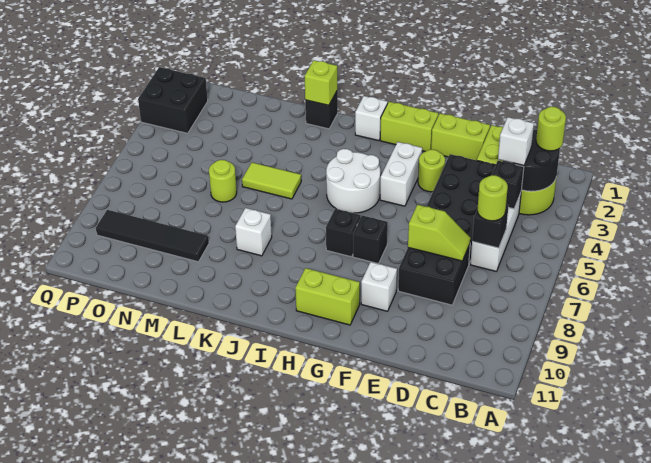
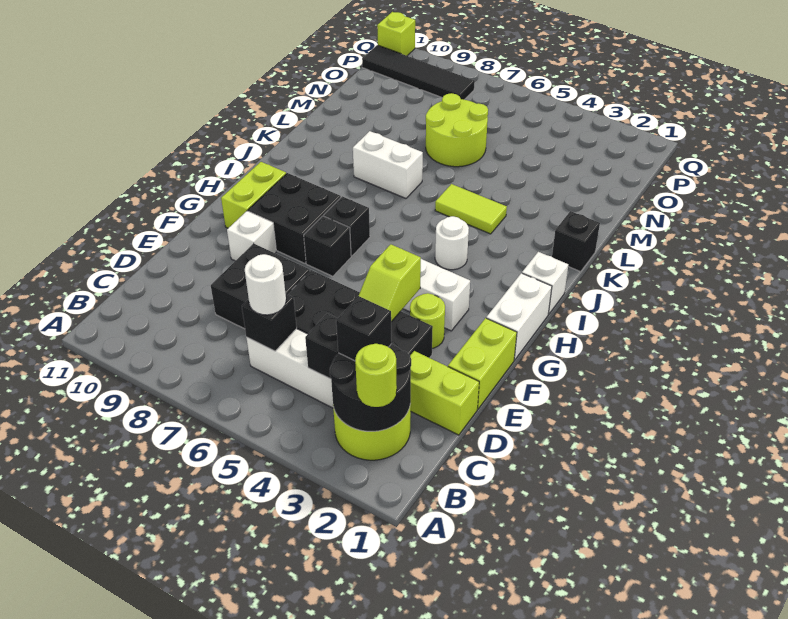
white brick C3 level 3 -> black brick C3 level 3
lime round brick C6 level 3 -> white round brick C6 level 3
lime slope D7:E7 level 2 top E -> lime slope E4:F4 level 2 top F
lime brick G1:H1 level 1 -> white brick G1:H1 level 1
white round brick H4:I5 level 1 -> white round brick I4 level 1
lime brick K1 level 2 -> lime brick Q11 level 1
lime tile K5:L5 level 1 -> lime tile K4:K5 level 1
white brick K8 level 1 -> white brick K7:K8 level 1
lime round brick M6 level 1 -> lime round brick M6:N7 level 1
black tile M9:P9 level 1 -> black tile P8:P11 level 1
black brick P2:Q3 level 1 -> black brick G8:H9 level 1

